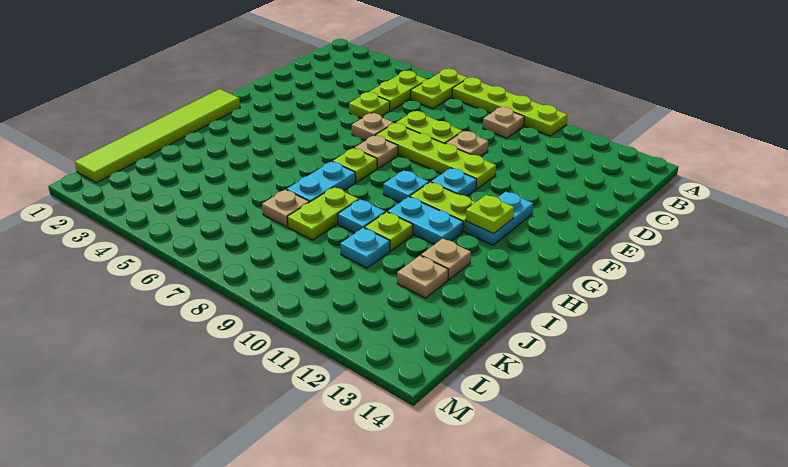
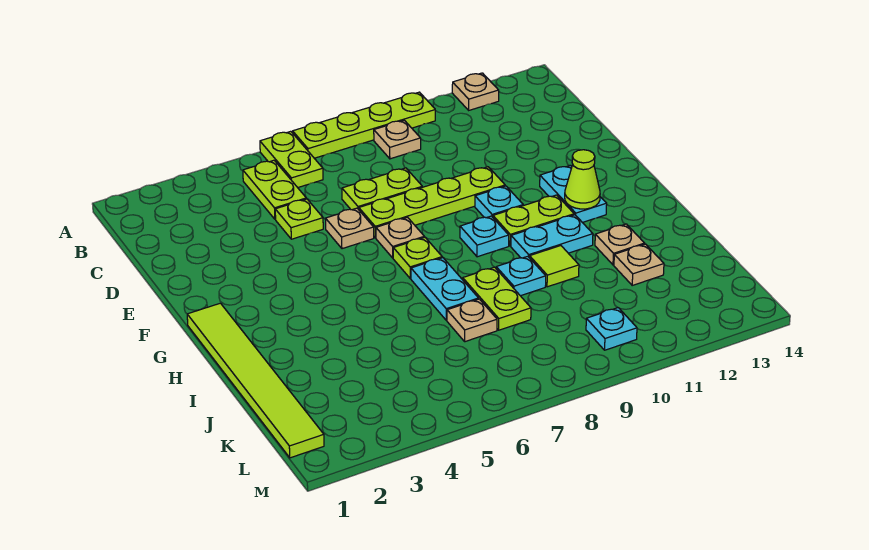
tan plate D9 level 1 -> tan plate A12 level 1
lime plate G12 level 2 -> lime cone G12 level 2
lime plate I10 level 1 -> lime tile I10 level 1
cyan plate J10 level 1 -> cyan plate L10 level 1

